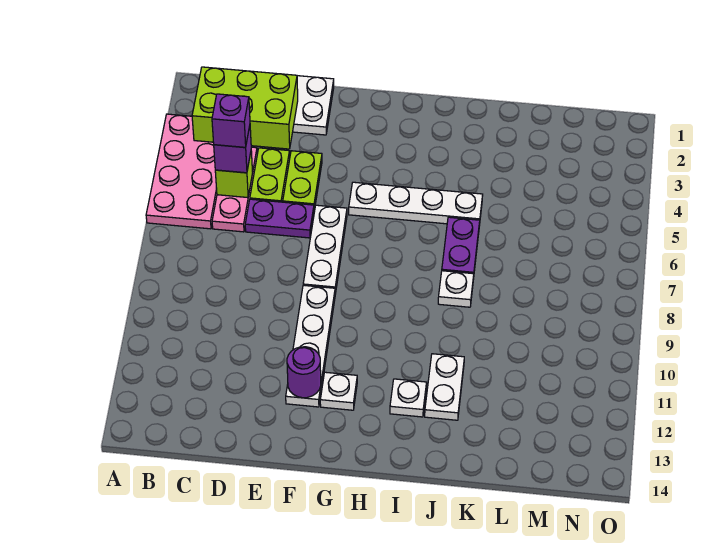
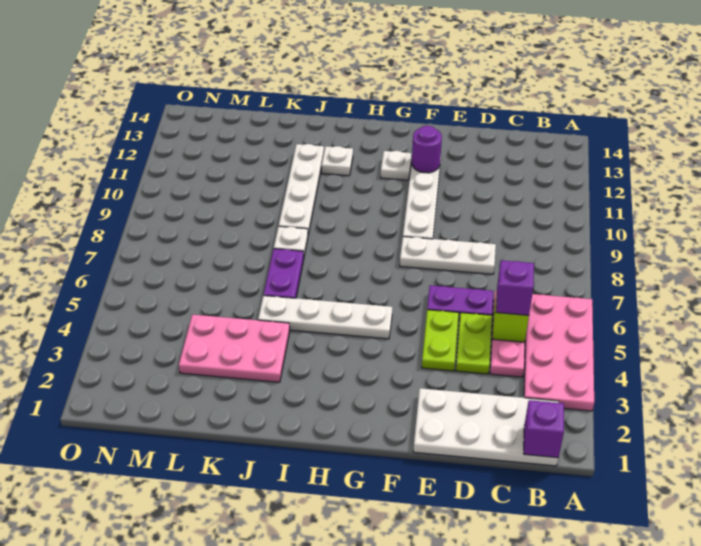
lime brick B2:D3 level 2 -> none
purple brick C5 level 4 -> purple brick B1 level 2
white plate F6:F8 level 1 -> white plate D8:F8 level 1
none -> pink plate J3:L4 level 1
white plate J11:J12 level 1 -> white plate J9:J12 level 1

